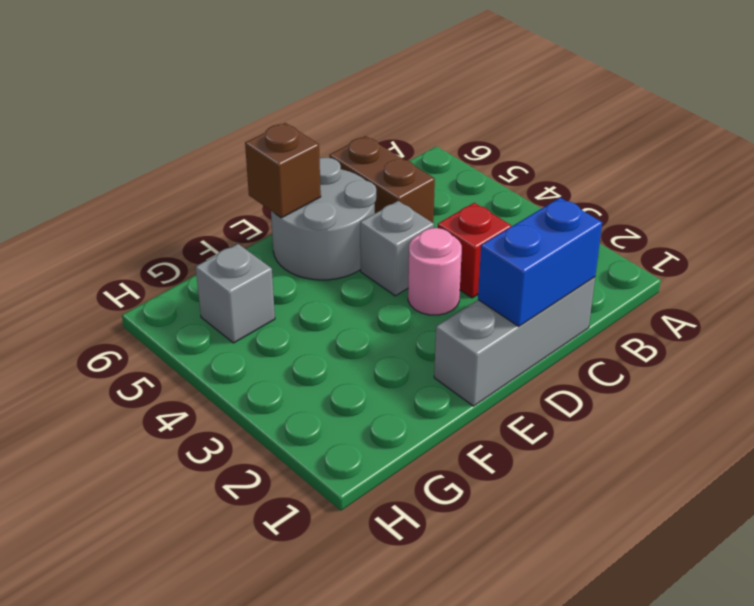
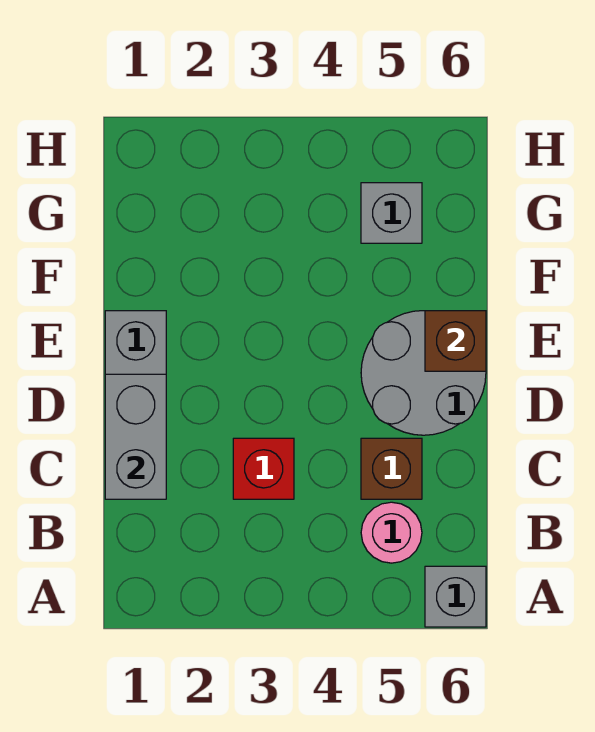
blue brick C1:D1 level 2 -> grey brick C1:D1 level 2
brown brick C5:C6 level 1 -> brown brick C5 level 1
pink round brick D3 level 1 -> pink round brick B5 level 1
grey brick D4 level 1 -> grey brick A6 level 1

